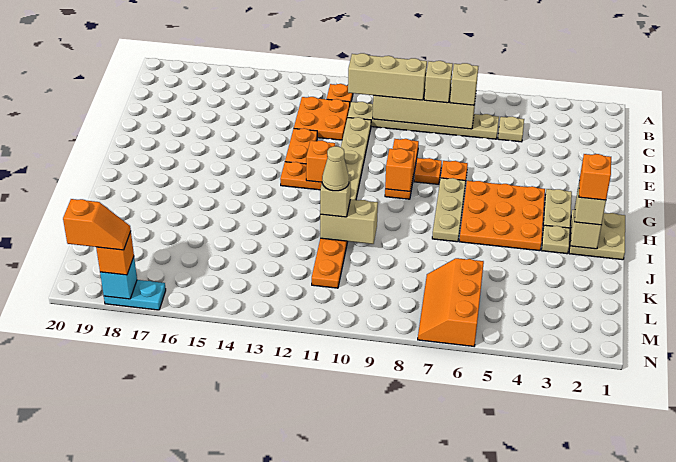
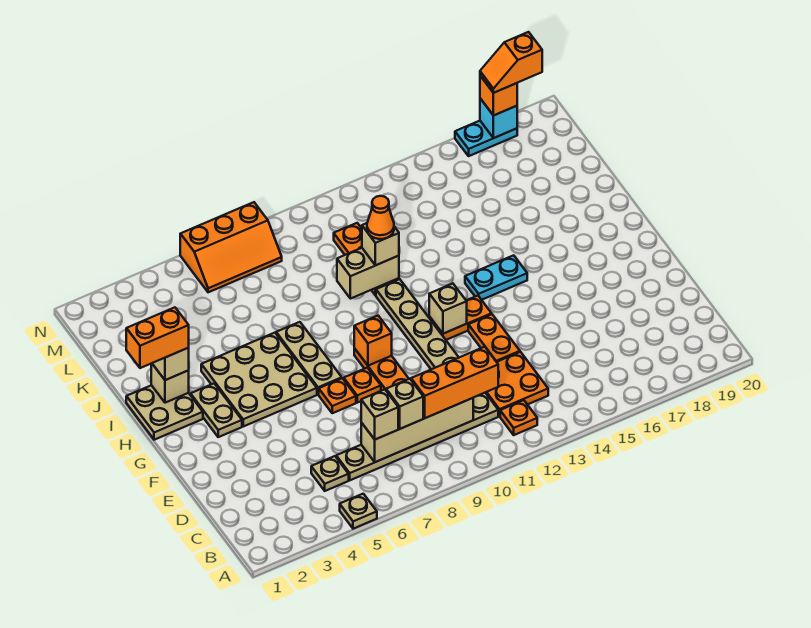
tan brick C9:C11 level 3 -> orange brick C9:C11 level 3
orange plate G4:I6 level 1 -> tan plate G4:I6 level 1
orange brick G12 level 2 -> tan brick G12 level 2
none -> cyan plate H14:H15 level 1
orange brick I2 level 4 -> orange brick I1:I2 level 4
tan plate I3 level 1 -> tan plate A5 level 1
tan cone J11 level 4 -> orange cone J11 level 4
orange slope L6:N7 level 1 top 6 -> orange slope M6:N8 level 1 top N

